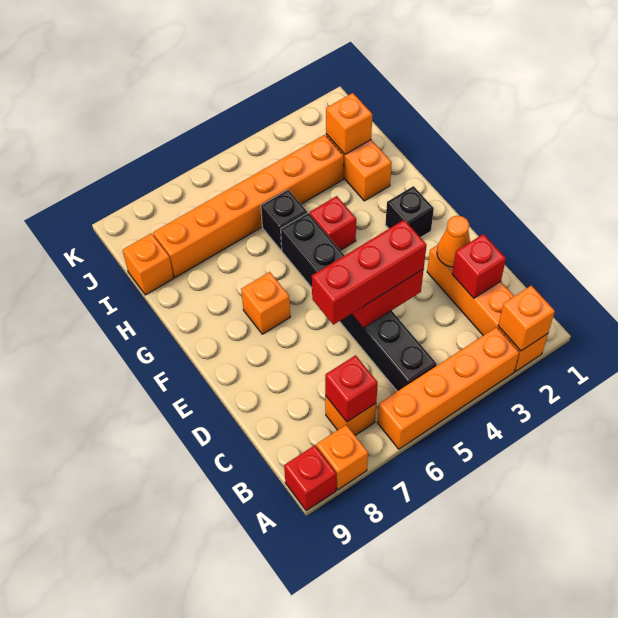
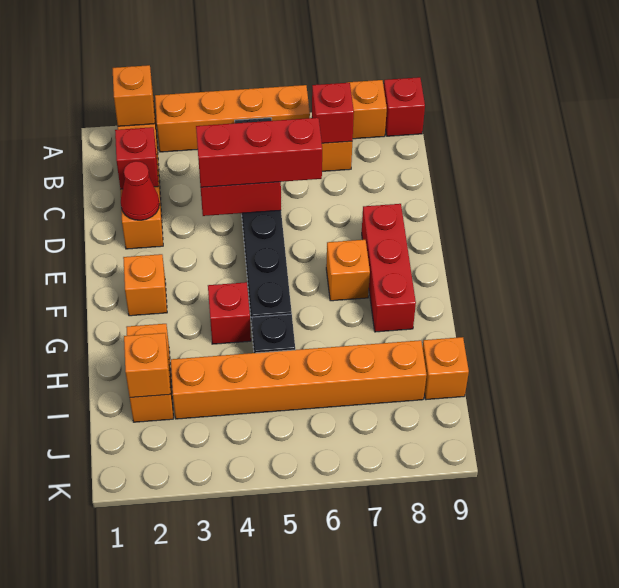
orange cone D2 level 2 -> red cone D2 level 2
none -> red brick E8:G8 level 1
black brick F2 level 1 -> orange brick F2 level 1

